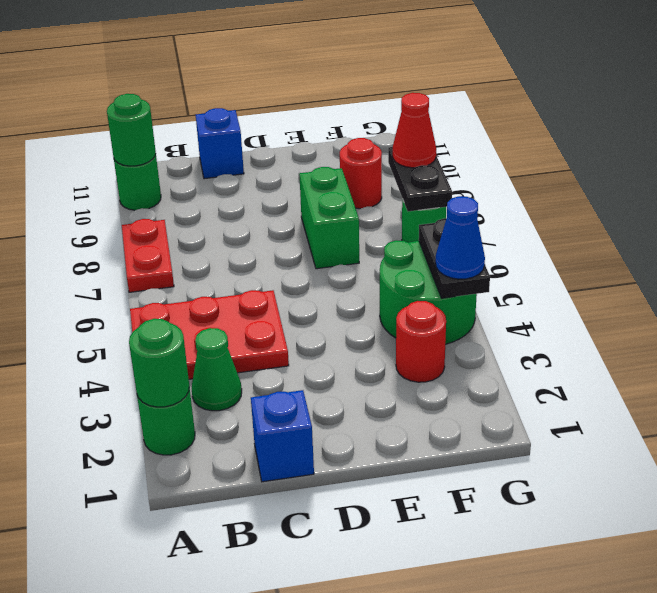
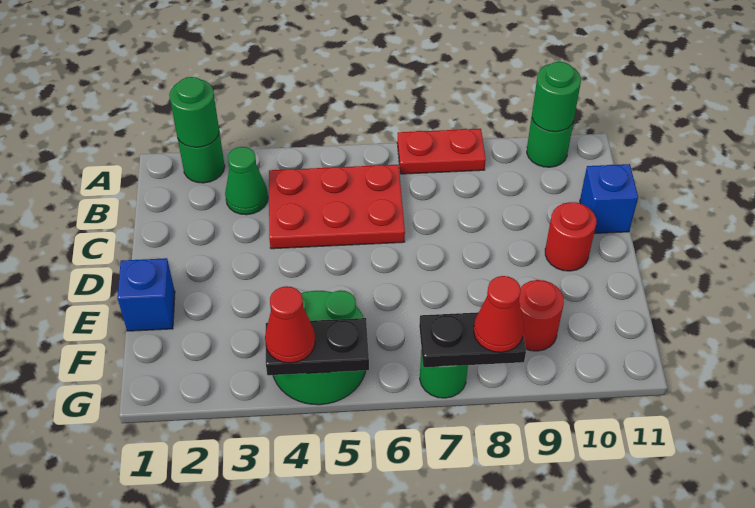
red plate A4:C5 level 1 -> red plate B4:C6 level 1
blue brick C1 level 1 -> blue brick E1 level 1
green brick E7:E8 level 1 -> none
red round brick F3 level 1 -> red round brick D10 level 1
blue cone G4 level 3 -> red cone G4 level 3

